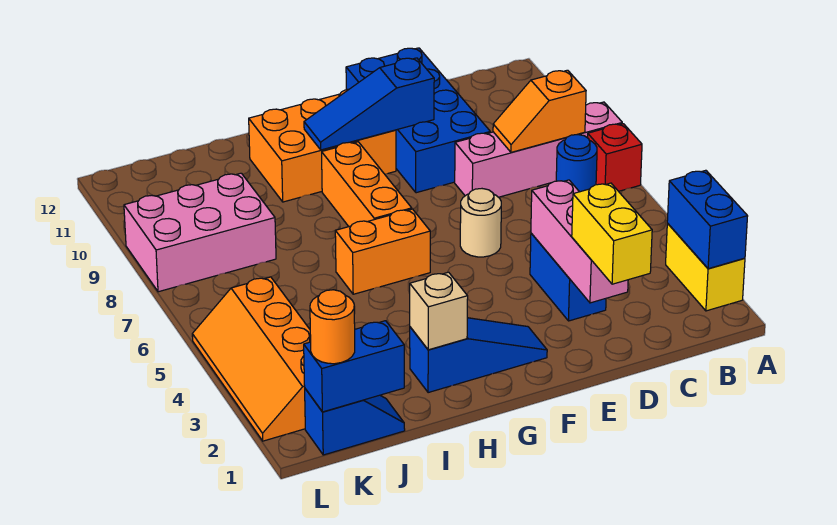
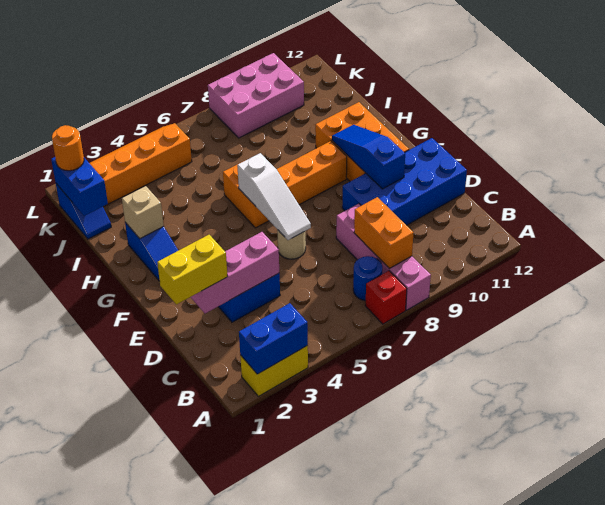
orange slope B8:C8 level 2 top B -> orange brick B8:C8 level 2
none -> white slope E6:G6 level 2 top G
pink brick J8:L9 level 1 -> pink brick K8:L10 level 1

